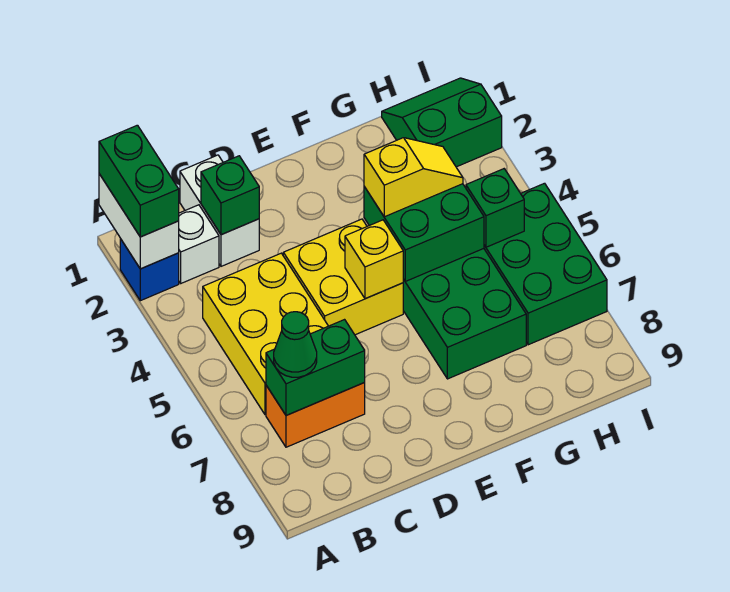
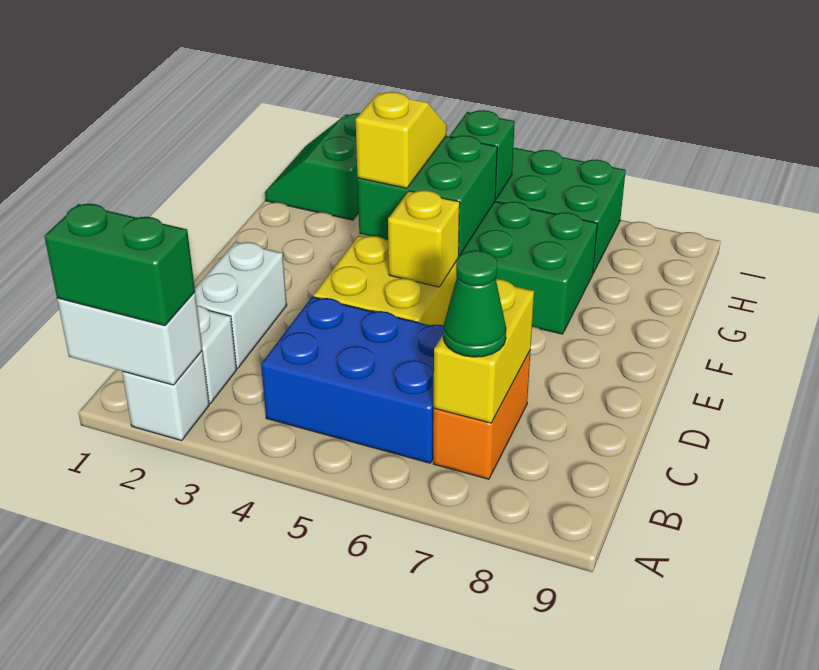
blue brick A2 level 1 -> white brick A2 level 1
yellow brick B4:C6 level 1 -> blue brick B4:C6 level 1
green brick B7:C7 level 2 -> yellow brick B7:C7 level 2
white brick C1:C2 level 1 -> white brick C2:D2 level 1
green brick C2 level 2 -> none

